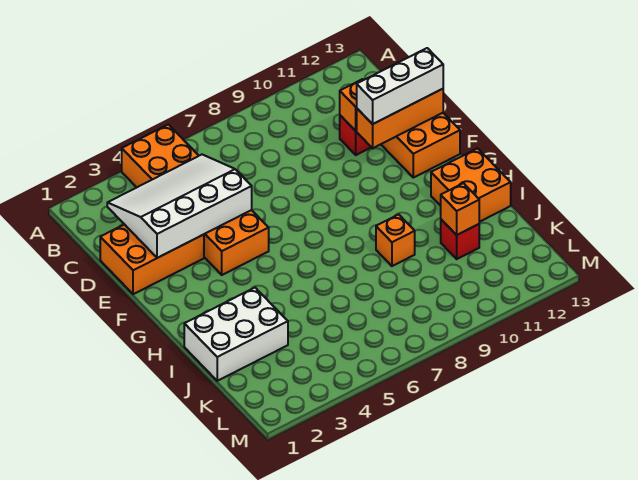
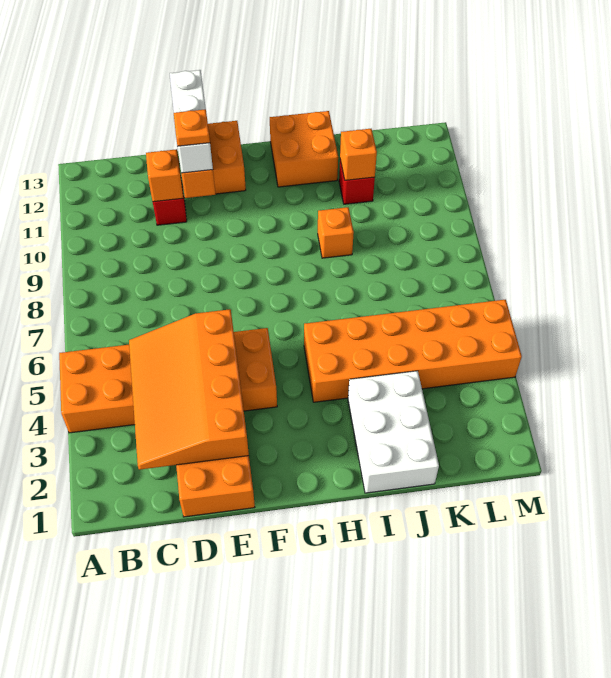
white slope C2:E5 level 2 top E -> orange slope C2:E5 level 2 top E
none -> orange plate E11 level 4
none -> orange brick H4:M5 level 1

